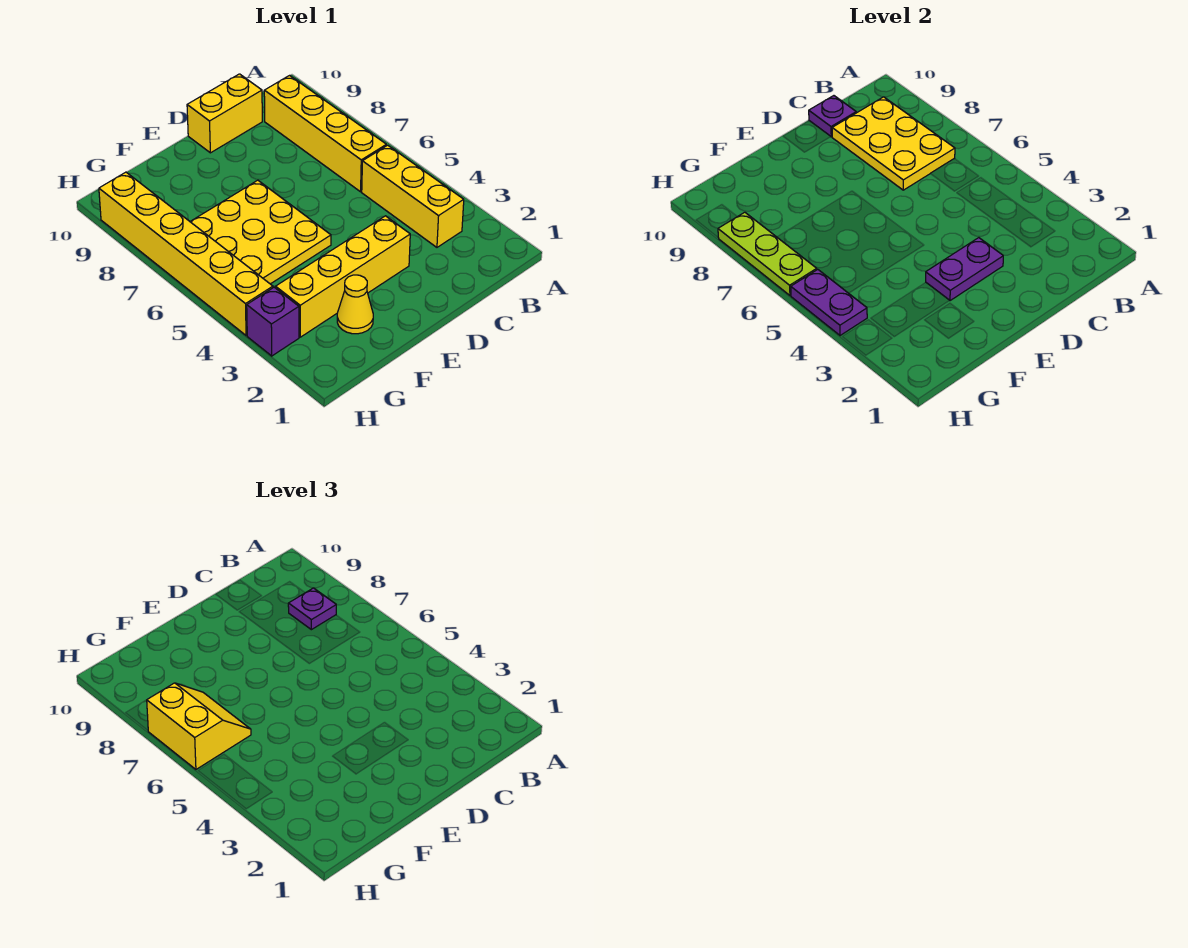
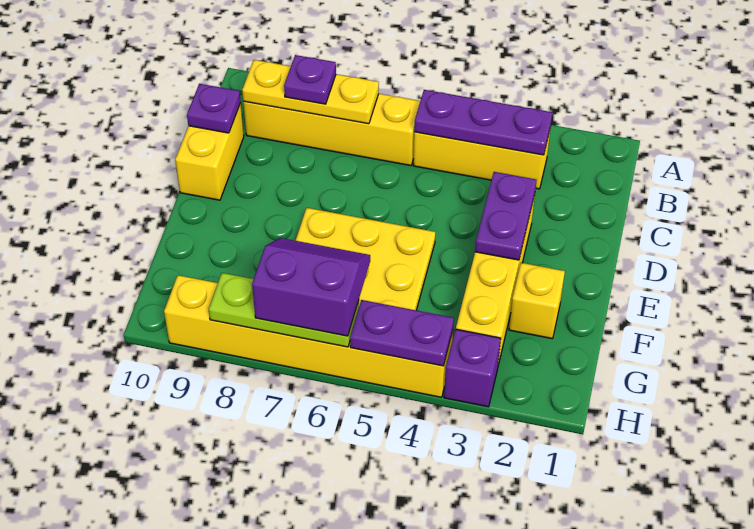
none -> purple plate B3:B5 level 2
yellow plate B7:C9 level 2 -> yellow plate B7:B9 level 2
yellow cone F2 level 1 -> yellow brick F2 level 1
yellow slope G6:H7 level 3 top H -> purple slope G6:H7 level 3 top H

